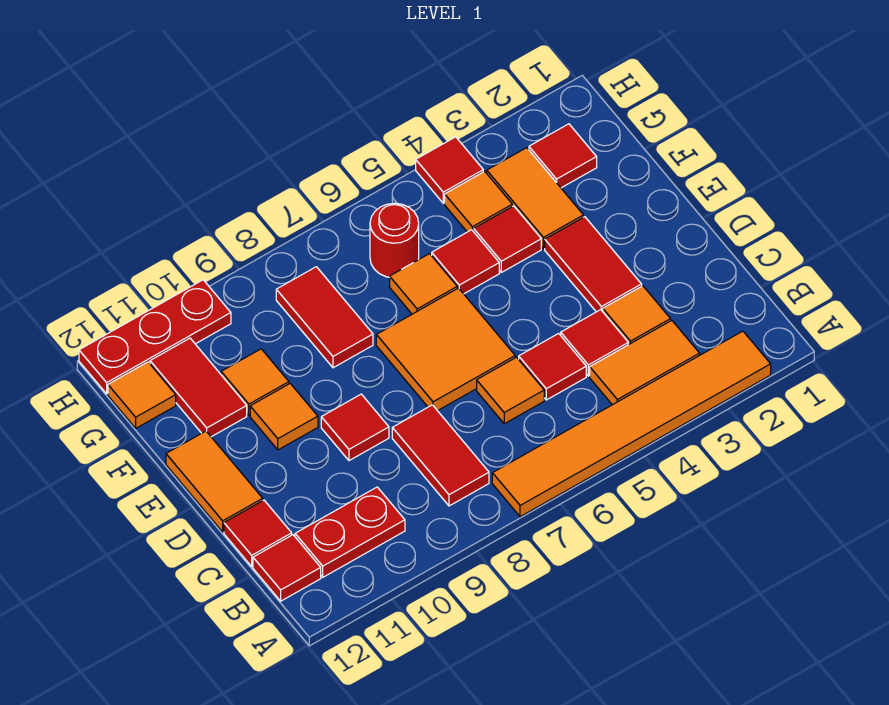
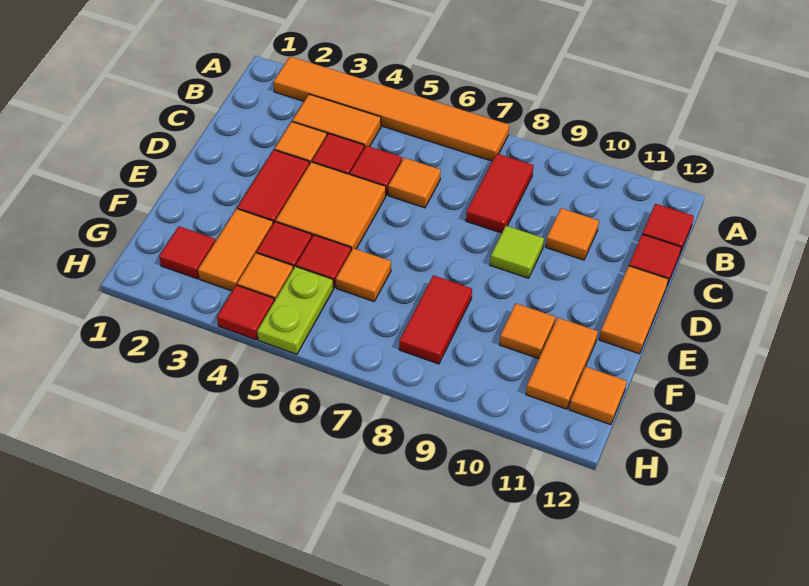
red plate B10:B11 level 1 -> none
orange tile D6:E7 level 1 -> orange tile D4:E5 level 1
red tile D9 level 1 -> lime tile D9 level 1
orange tile E10 level 1 -> orange tile C10 level 1
red tile F11:G11 level 1 -> orange tile F11:G11 level 1
none -> lime plate G5:H5 level 1
red round brick G6 level 1 -> none
red plate H10:H12 level 1 -> none

